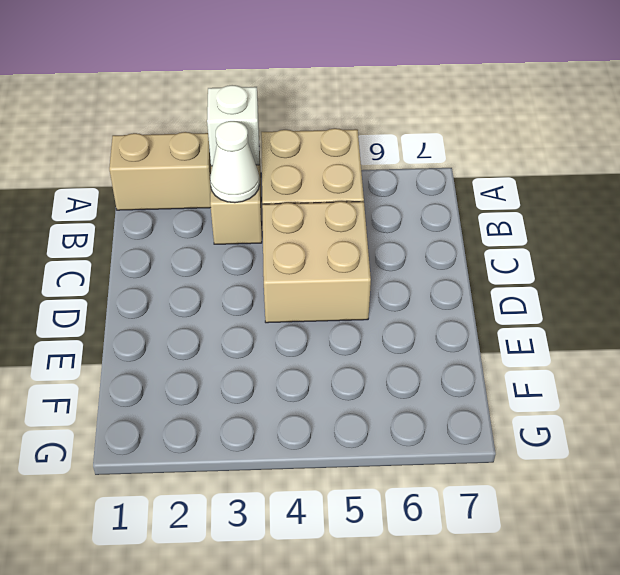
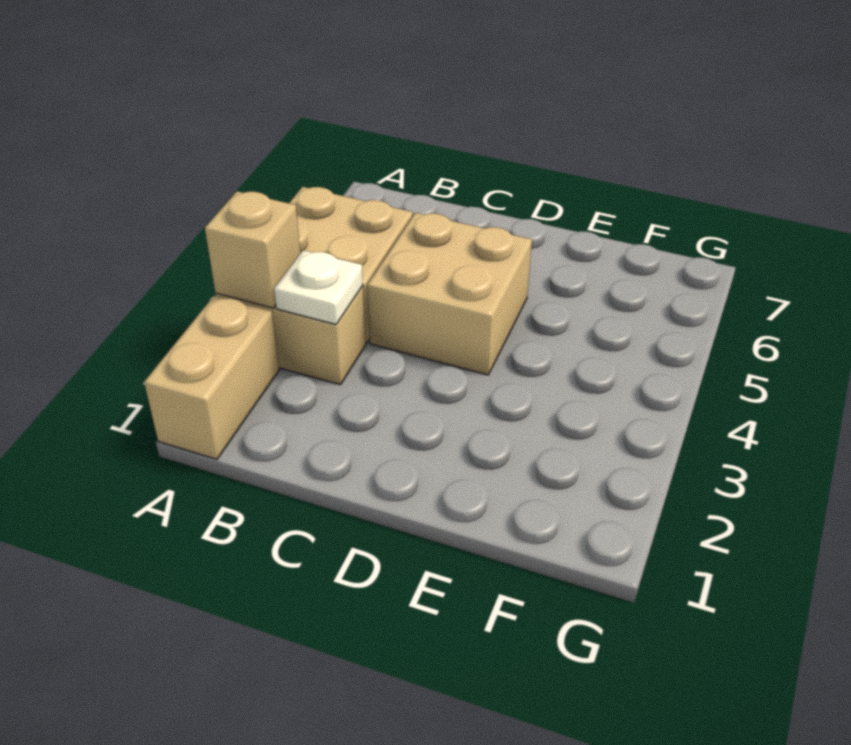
white brick A3 level 2 -> tan brick A3 level 2
white cone B3 level 2 -> white plate B3 level 2

